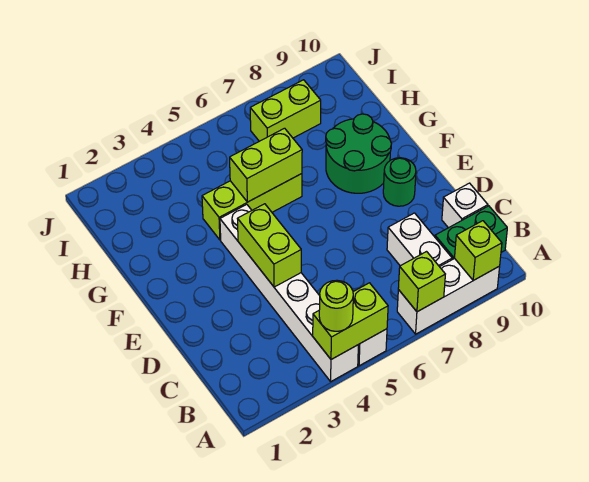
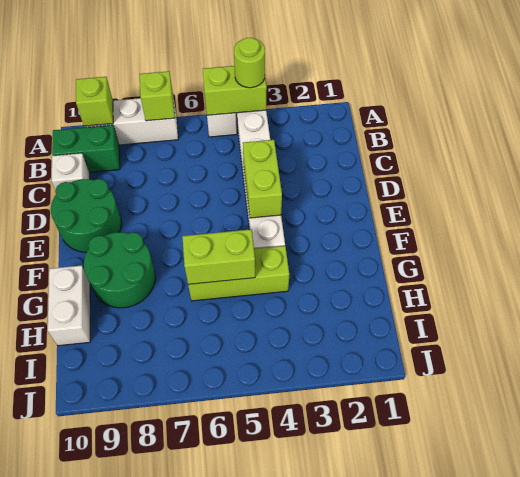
white brick B8:C8 level 1 -> white brick G10:H10 level 1
green round brick E9 level 1 -> green round brick D9:E10 level 1
lime brick I7:I8 level 1 -> none

